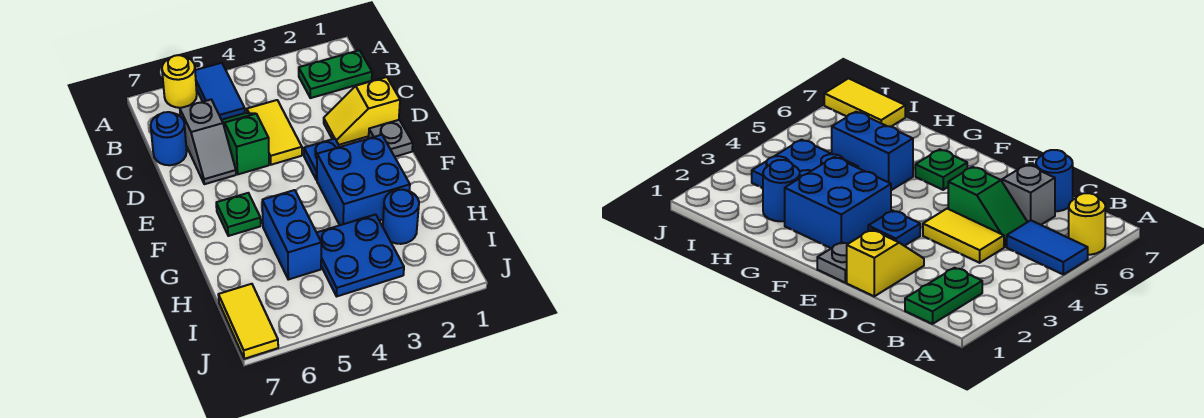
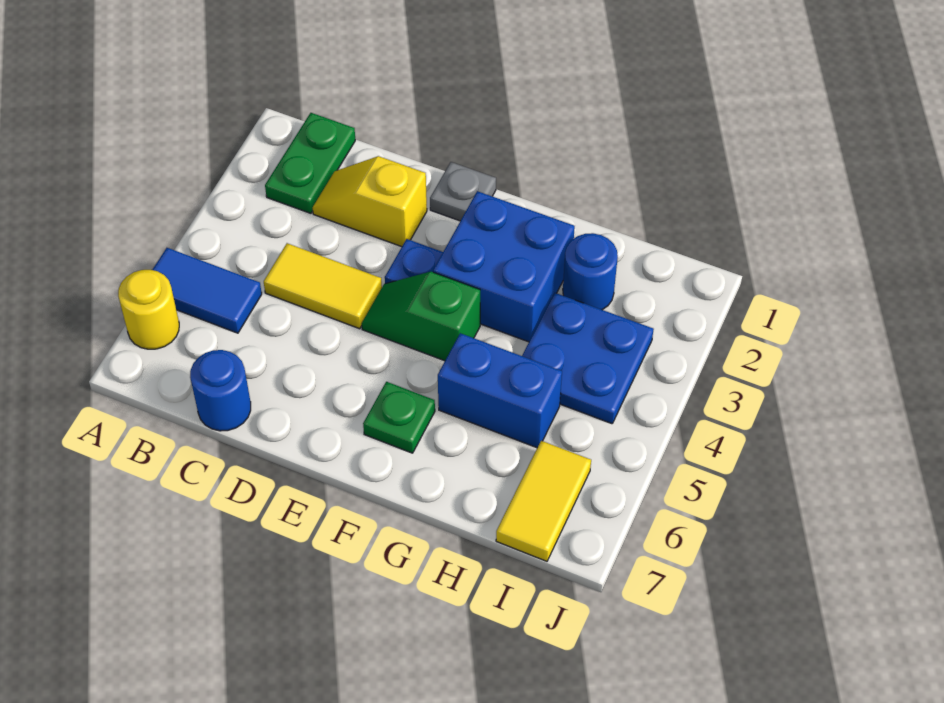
green slope C5:D5 level 1 top D -> green slope E4:F4 level 1 top F
grey slope C6:D6 level 1 top C -> none
yellow slope D1:D2 level 1 top 1 -> yellow slope C2:D2 level 1 top D
yellow tile I7:J7 level 1 -> yellow tile I6:I7 level 1

